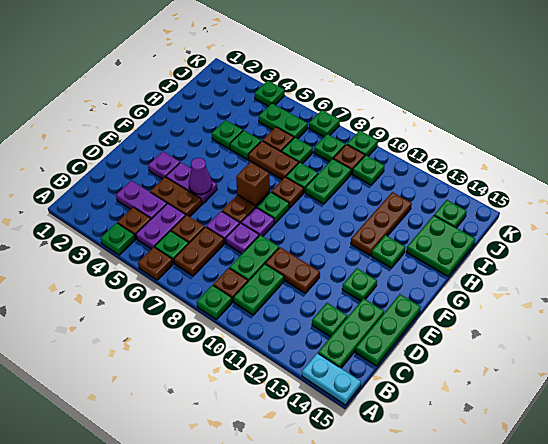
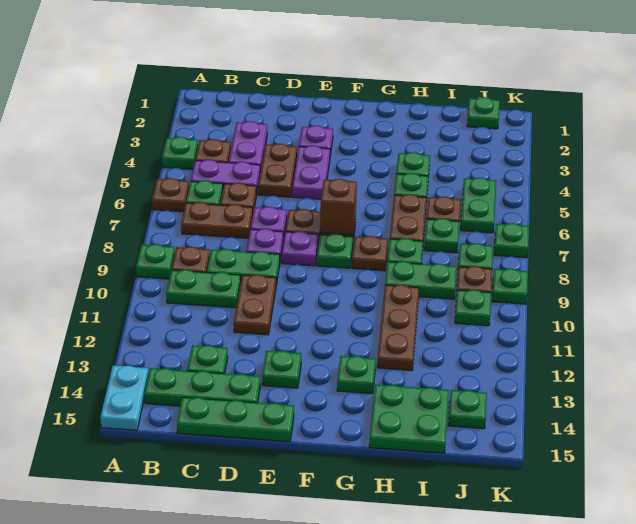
purple cone E5 level 2 -> none
brown plate G12:I12 level 1 -> brown plate H10:H12 level 1
green plate K4 level 1 -> green plate J1 level 1

